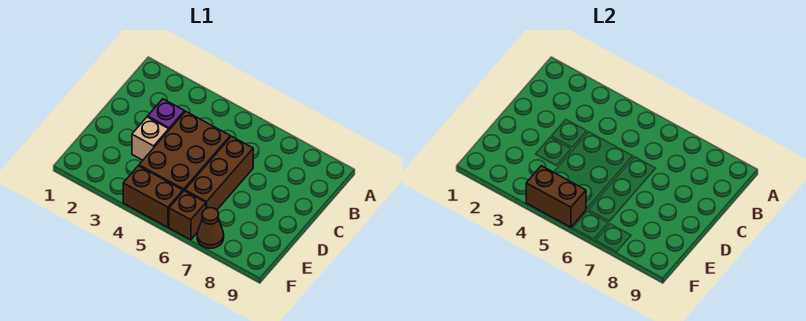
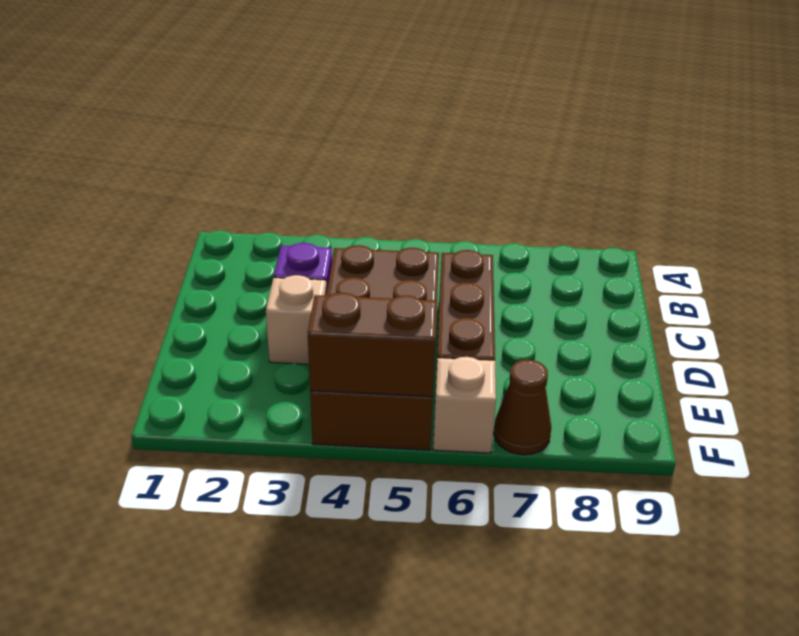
brown brick F6 level 1 -> tan brick F6 level 1

